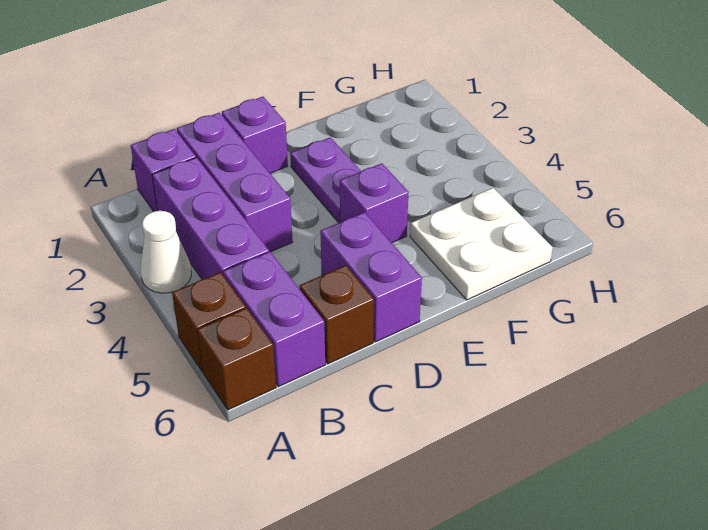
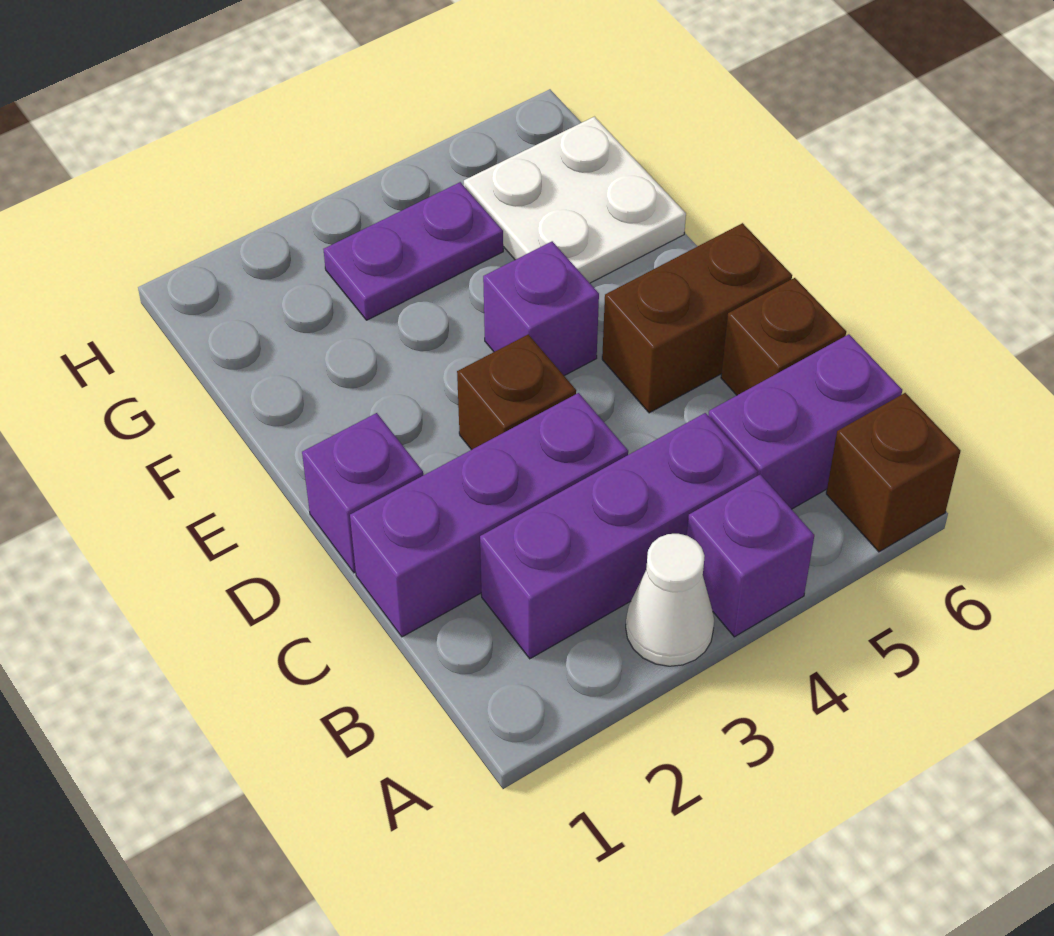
brown brick A5 level 1 -> brown brick D3 level 1
purple brick B1 level 1 -> purple brick A4 level 1
purple brick D5:D6 level 1 -> brown brick D5:D6 level 1
purple plate E2:E3 level 1 -> purple plate G3:G4 level 1

